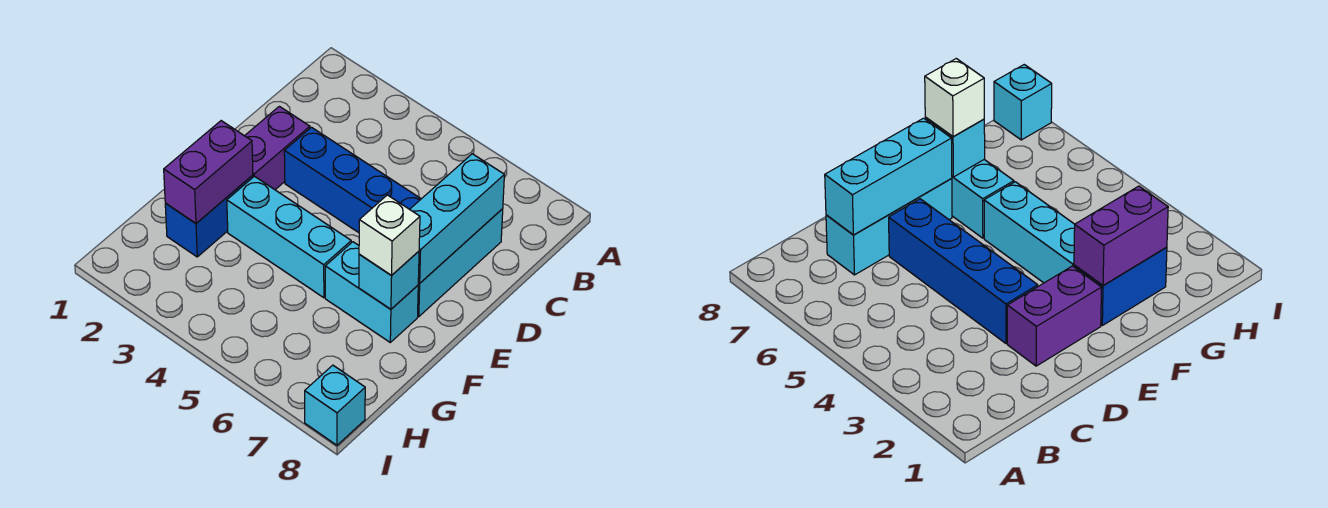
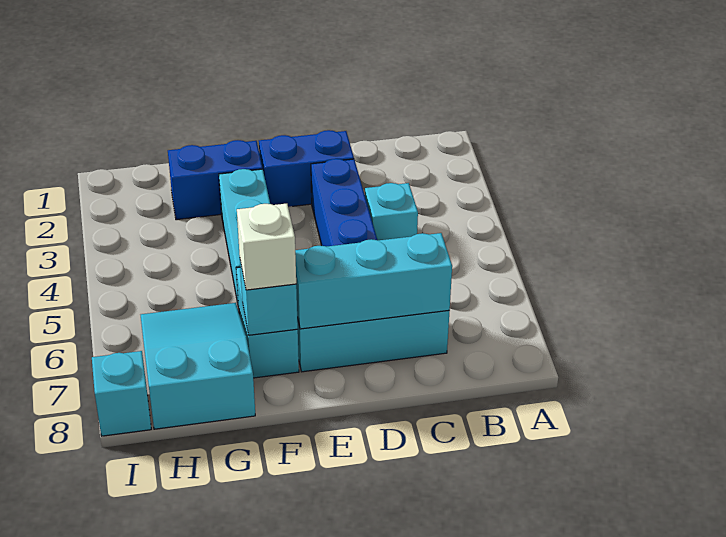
none -> cyan brick C4 level 1
purple brick D2:E2 level 1 -> blue brick D2:E2 level 1
purple brick F2:G2 level 2 -> none
none -> cyan slope G6:H8 level 1 top 8

